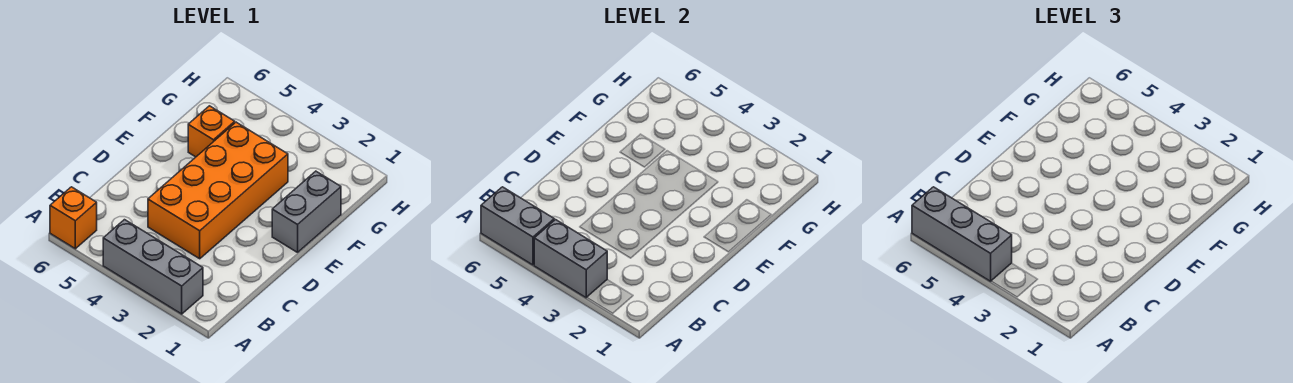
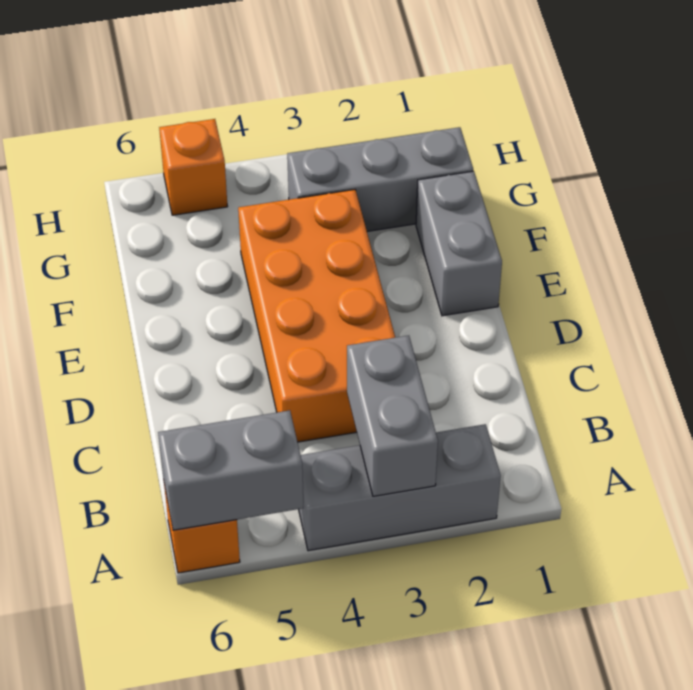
grey brick A3:A4 level 2 -> grey brick A3:B3 level 2
grey brick A4:A6 level 3 -> grey brick G1:G3 level 1
orange brick F5 level 1 -> orange brick H5 level 1

